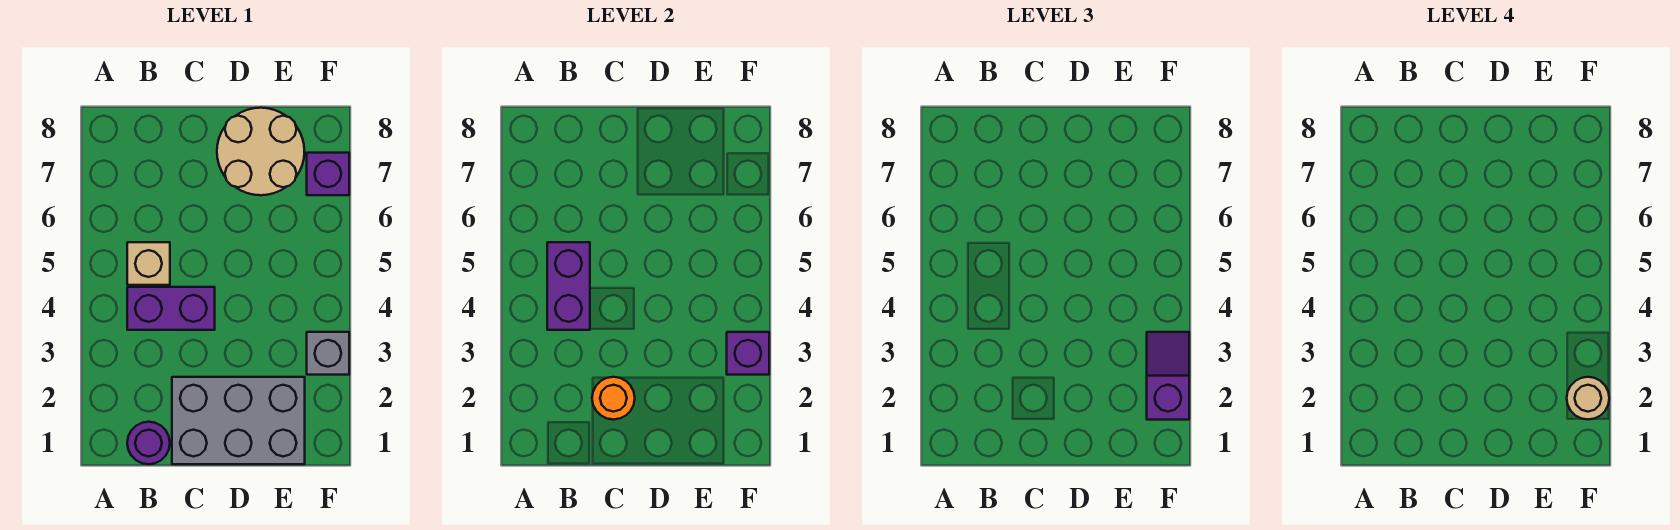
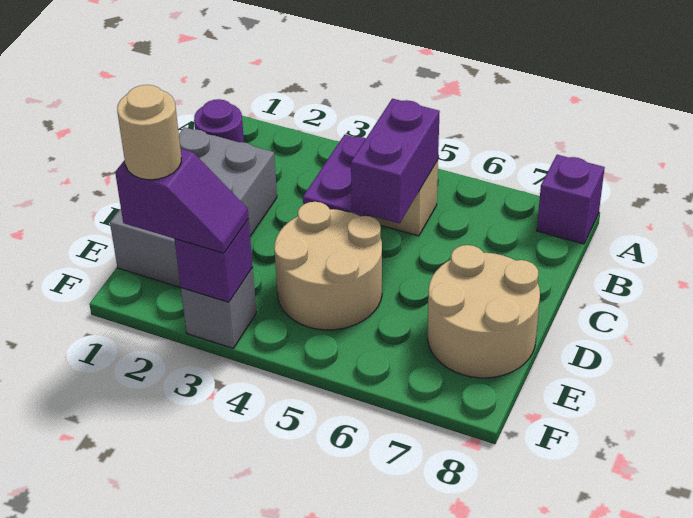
purple brick B4:B5 level 2 -> purple brick B5:C5 level 2
orange round brick C2 level 2 -> none
none -> tan round brick D4:E5 level 1
purple brick F7 level 1 -> purple brick A8 level 1

